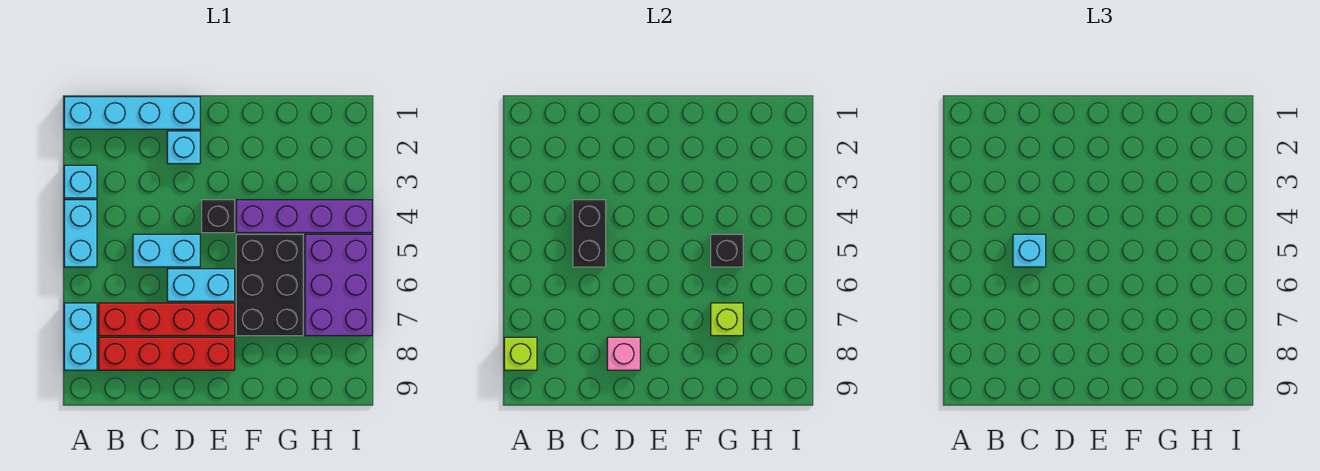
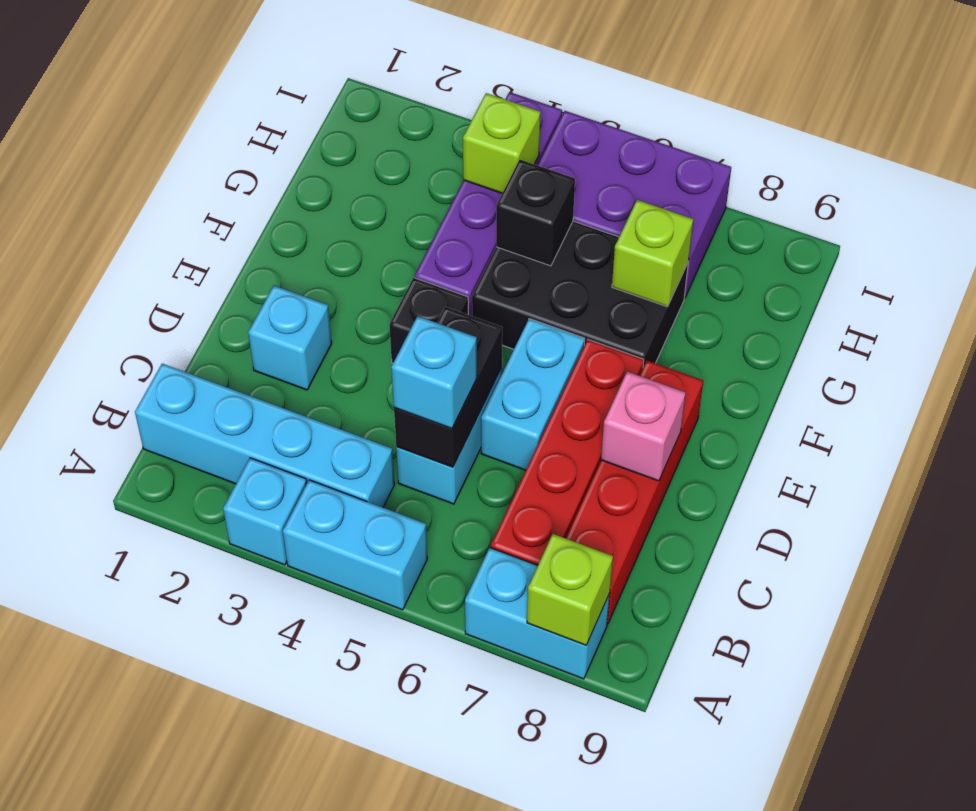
cyan brick A1:D1 level 1 -> cyan brick B1:B4 level 1
black brick C4:C5 level 2 -> black brick C5:D5 level 2
none -> lime brick H4 level 2

